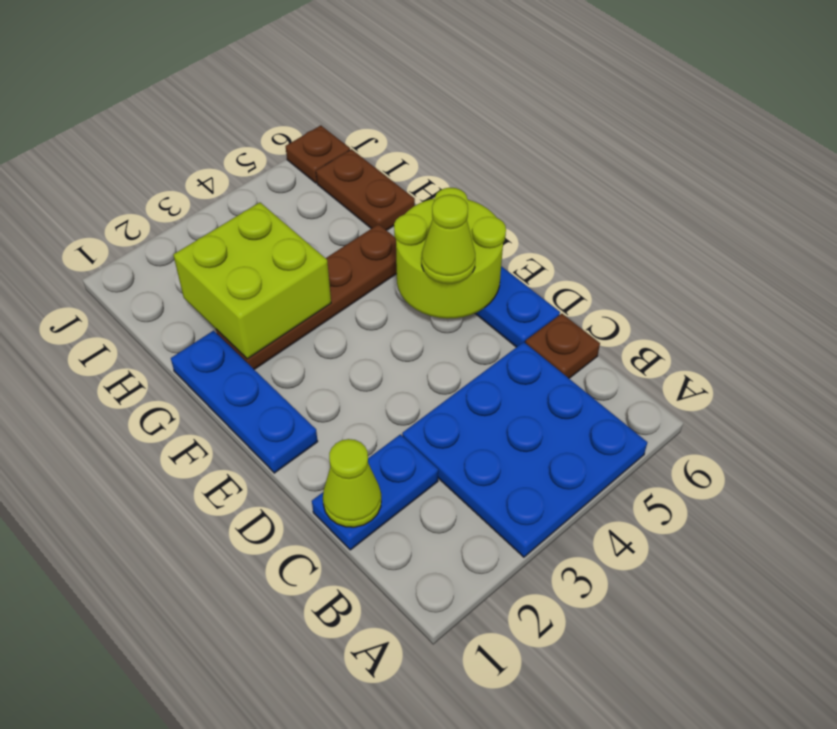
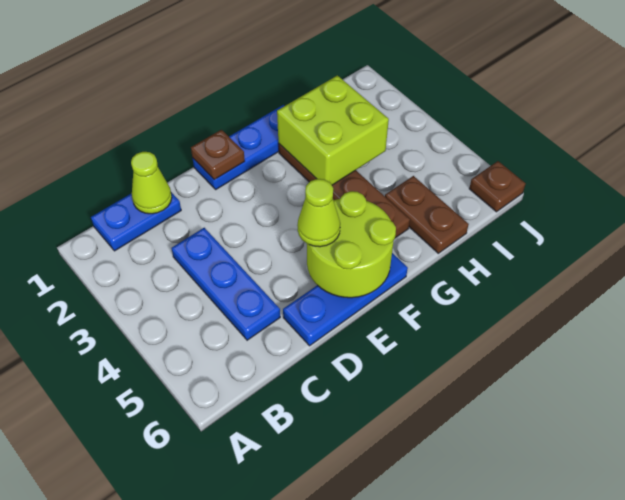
blue plate A3:C5 level 1 -> blue plate C3:C5 level 1
blue plate C1:C2 level 1 -> blue plate B1:C1 level 1
brown plate C6 level 1 -> brown plate E1 level 2
brown plate H6:I6 level 1 -> brown plate H5:H6 level 1

